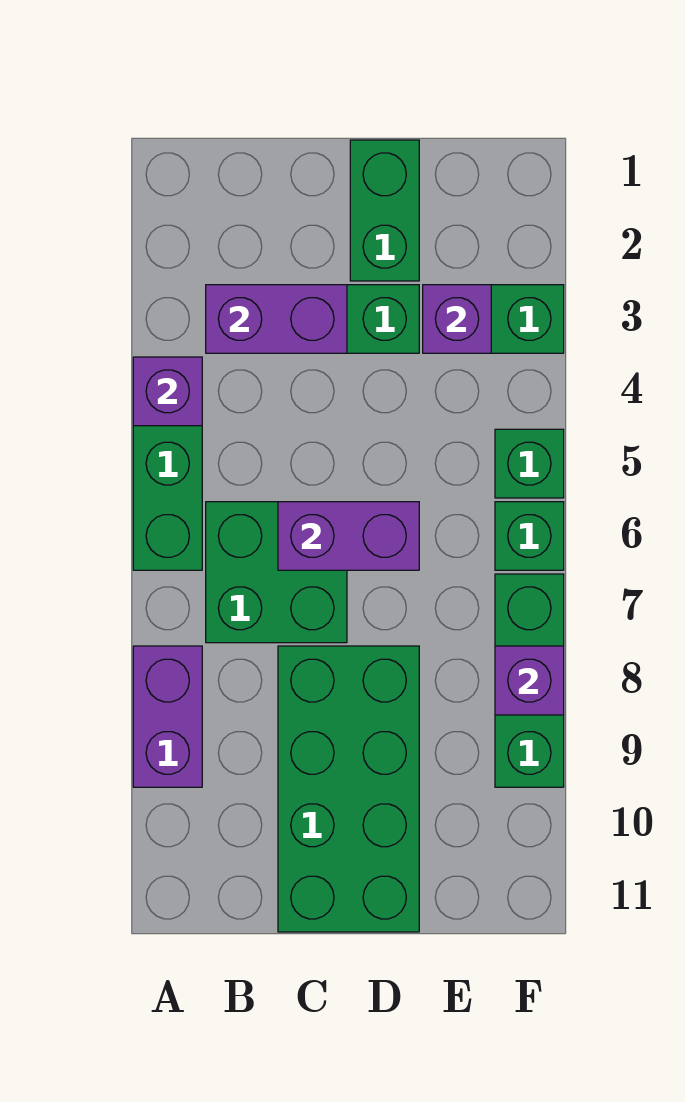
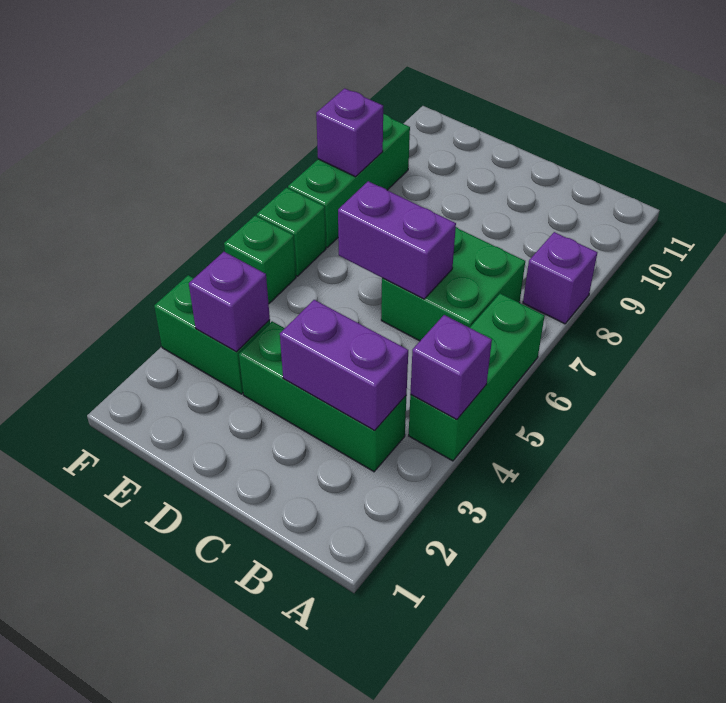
purple brick A8:A9 level 1 -> purple brick A8 level 1
green brick C8:D11 level 1 -> none
green brick D1:D2 level 1 -> none

